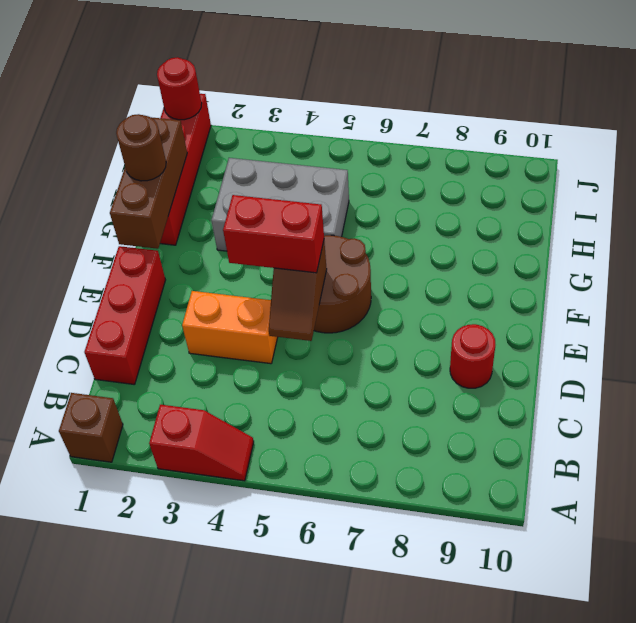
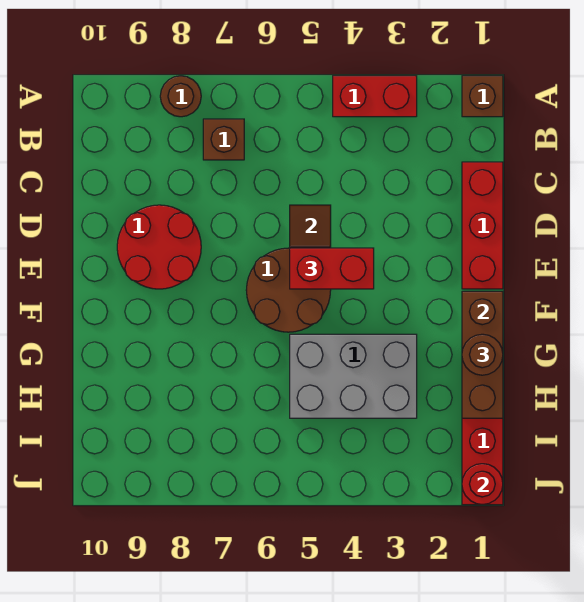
red slope A3:A4 level 1 top 3 -> red brick A3:A4 level 1
none -> brown round brick A8 level 1
none -> brown brick B7 level 1
orange brick D3:D4 level 1 -> none
red round brick D9 level 1 -> red round brick D8:E9 level 1

